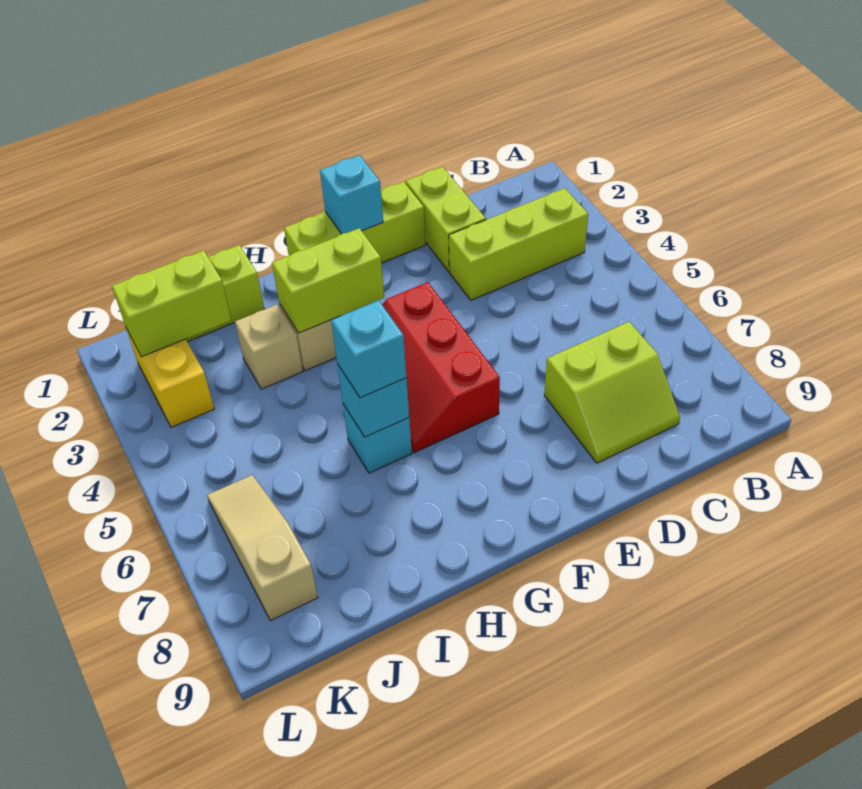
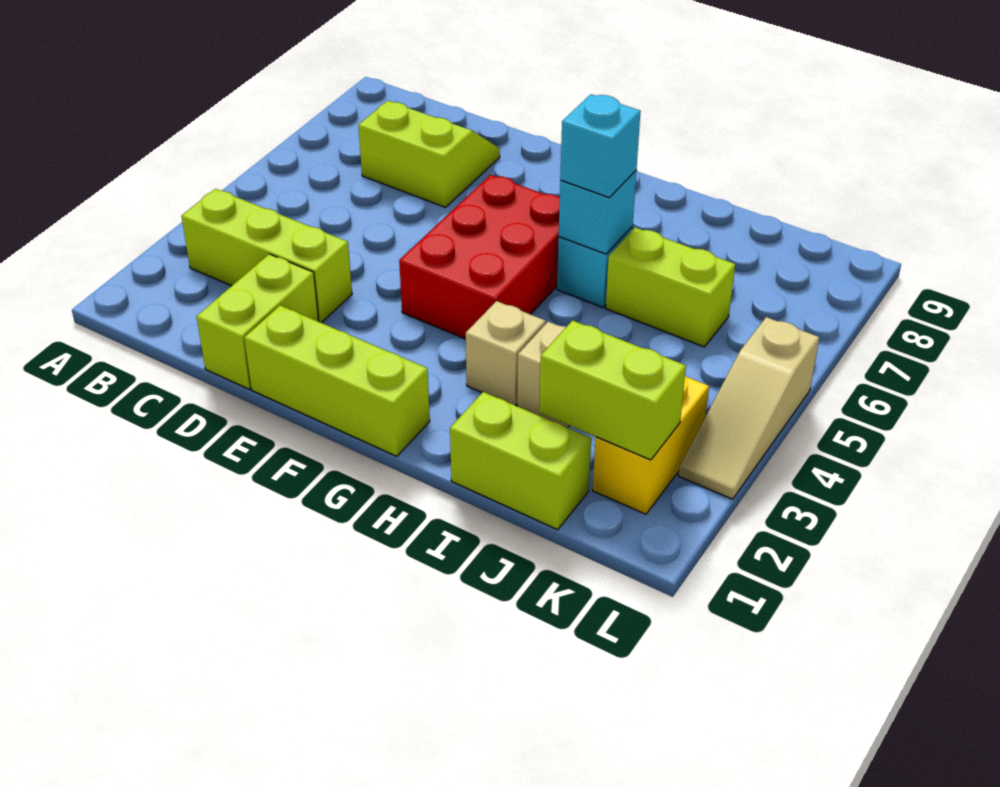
cyan brick F1 level 2 -> none
red slope F4:G6 level 1 top F -> red brick F4:G6 level 1
lime brick G3:H3 level 2 -> lime brick I6:J6 level 1
tan slope K6:K8 level 1 top 8 -> tan slope L3:L5 level 1 top 5

